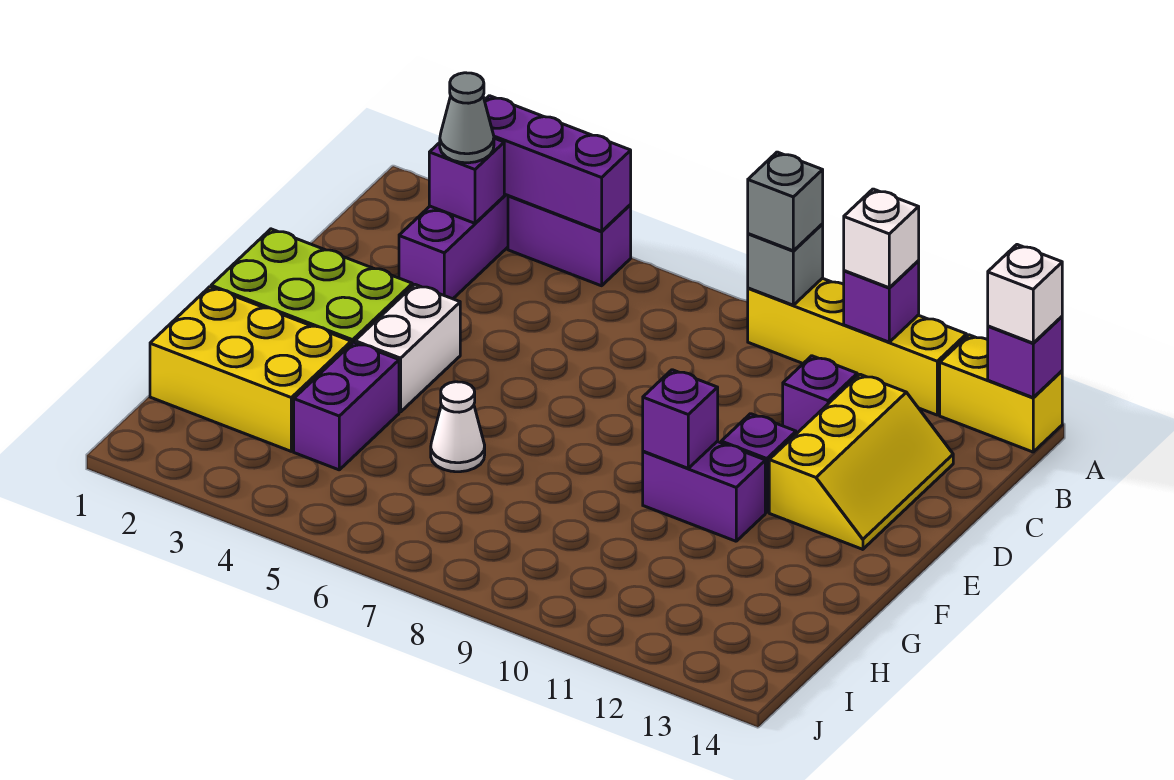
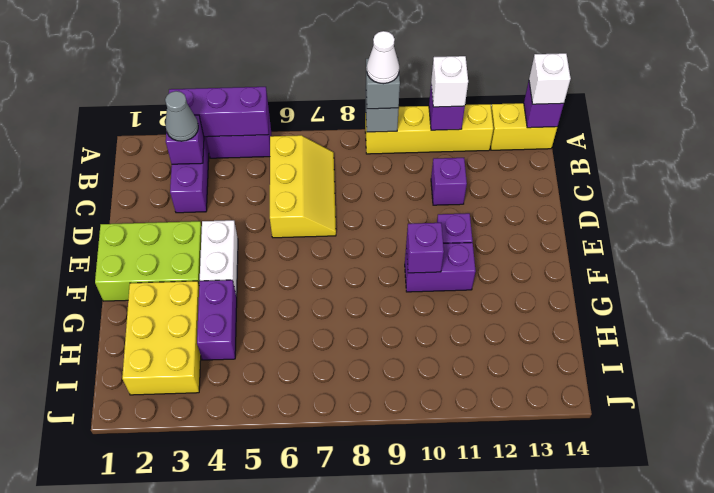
yellow slope C12:E13 level 1 top 12 -> yellow slope B6:D7 level 1 top 6
yellow brick G1:H3 level 1 -> yellow brick G2:I3 level 1
white cone G6 level 1 -> white cone A9 level 4

